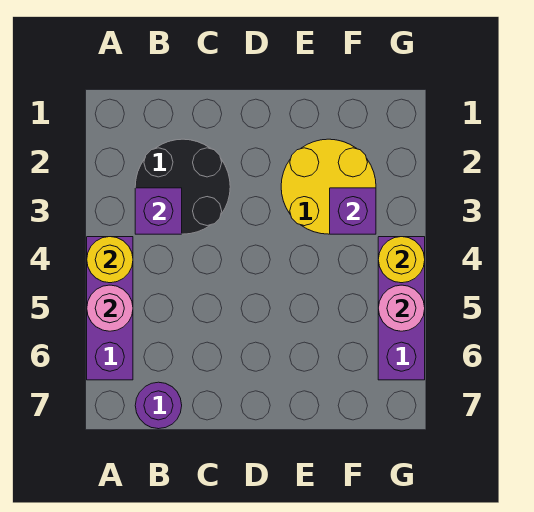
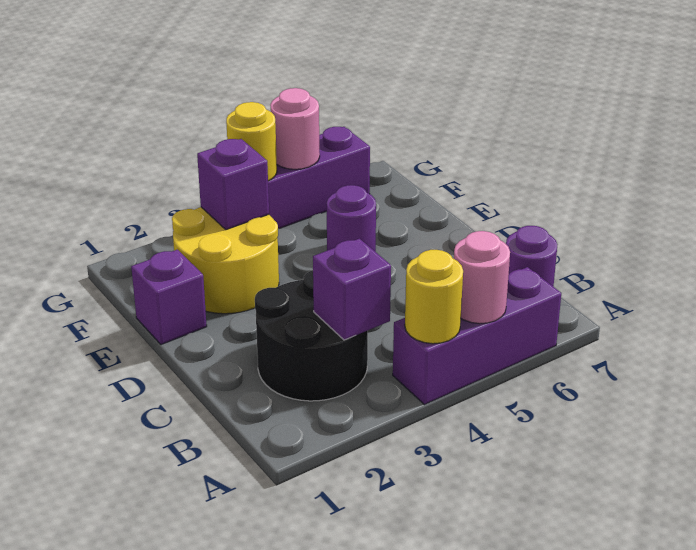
none -> purple brick E1 level 1
none -> purple round brick E5 level 1

